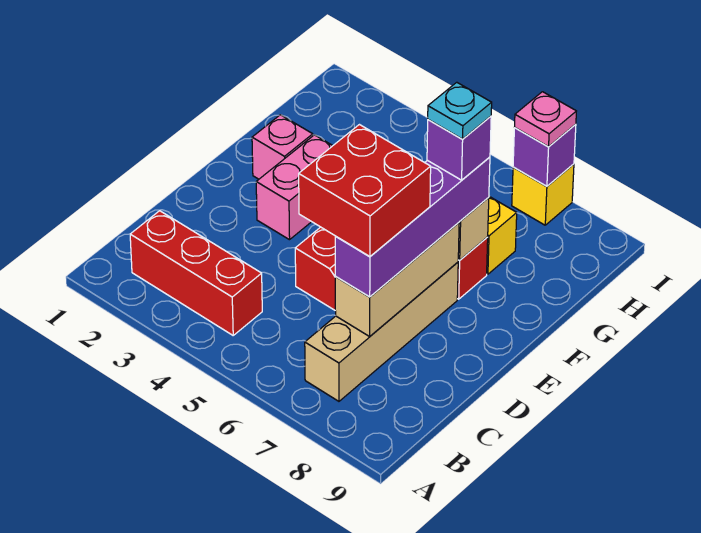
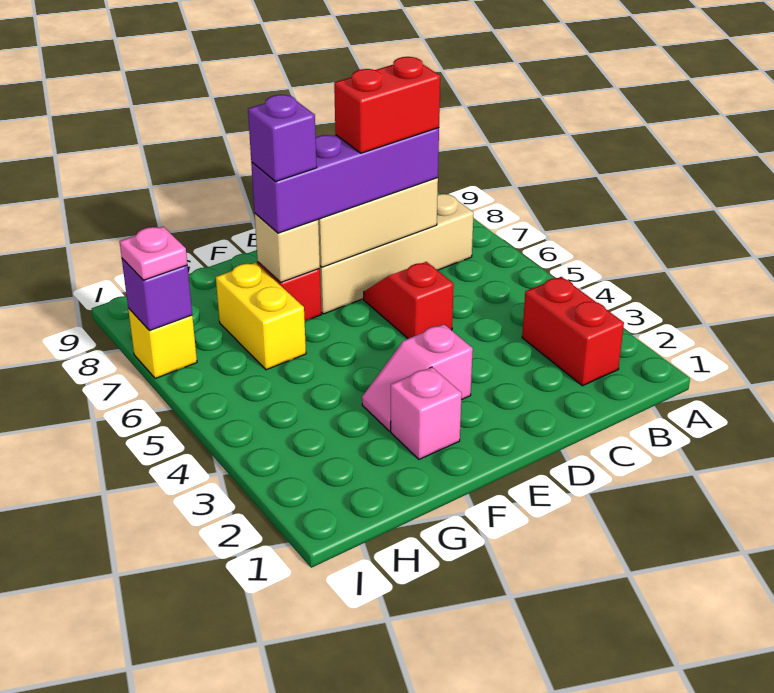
red brick B2:B4 level 1 -> red brick B2:B3 level 1
red brick C6:D7 level 4 -> red brick C7:D7 level 4
pink brick E3:F3 level 1 -> pink slope E3:F3 level 1 top E
cyan plate F7 level 5 -> none

